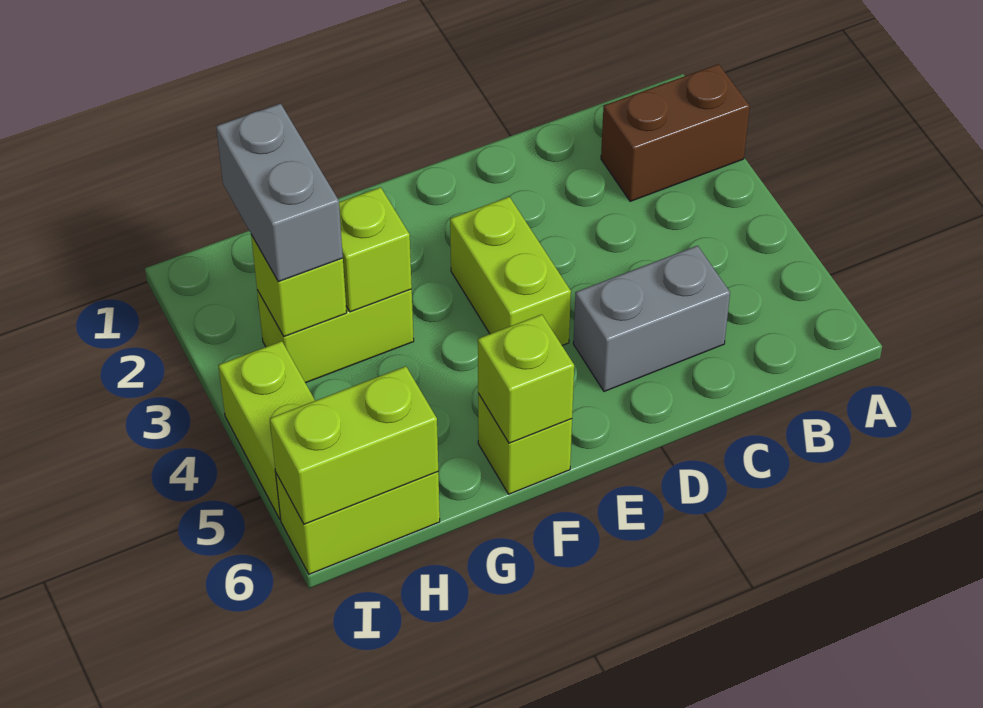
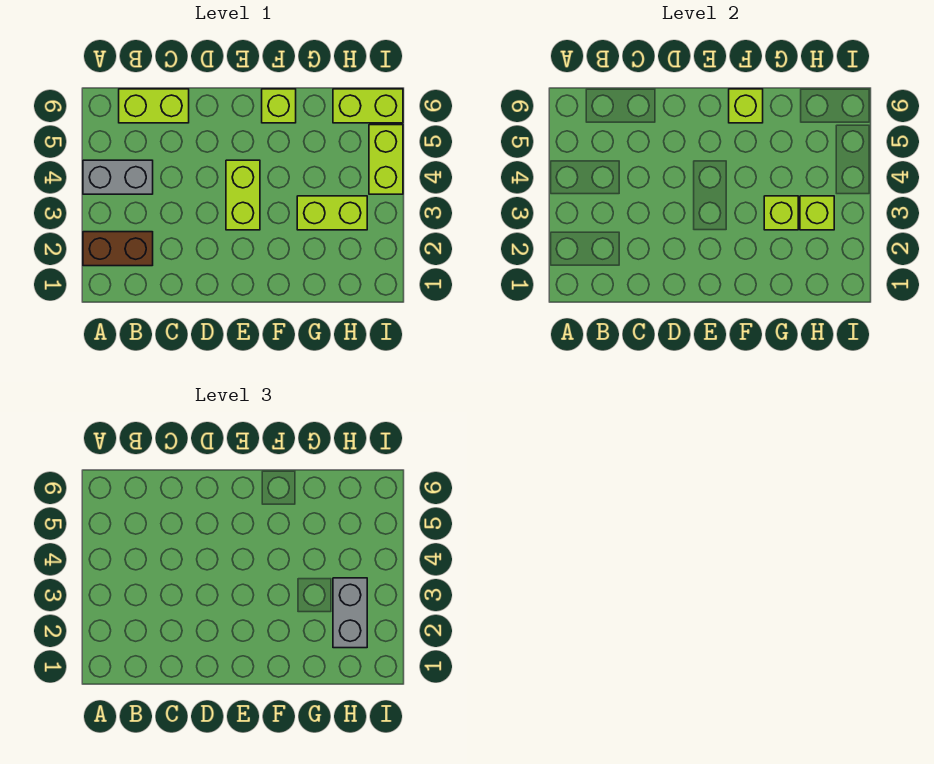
grey brick C5:D5 level 1 -> grey brick A4:B4 level 1
lime brick H6:I6 level 2 -> lime brick B6:C6 level 1

